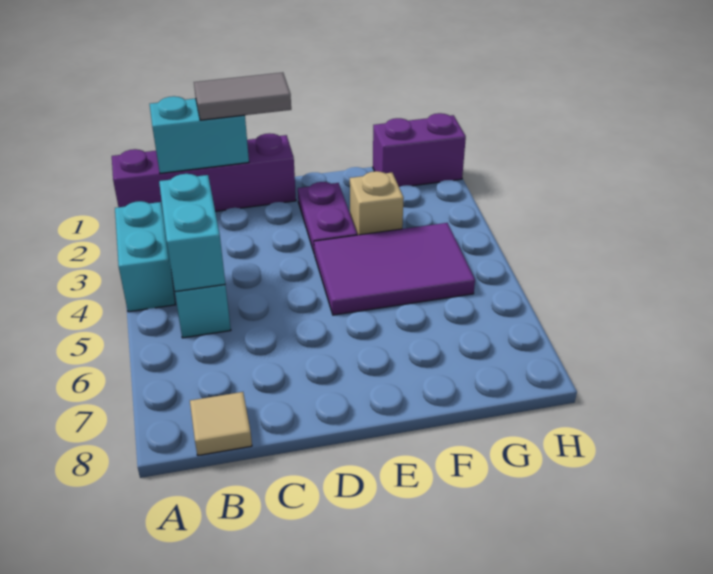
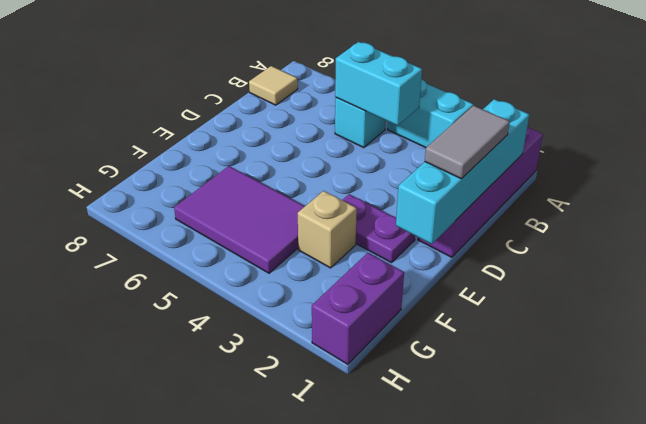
cyan brick B1:C1 level 2 -> cyan brick B1:E1 level 2
purple tile E4:G5 level 1 -> purple tile F4:G6 level 1

